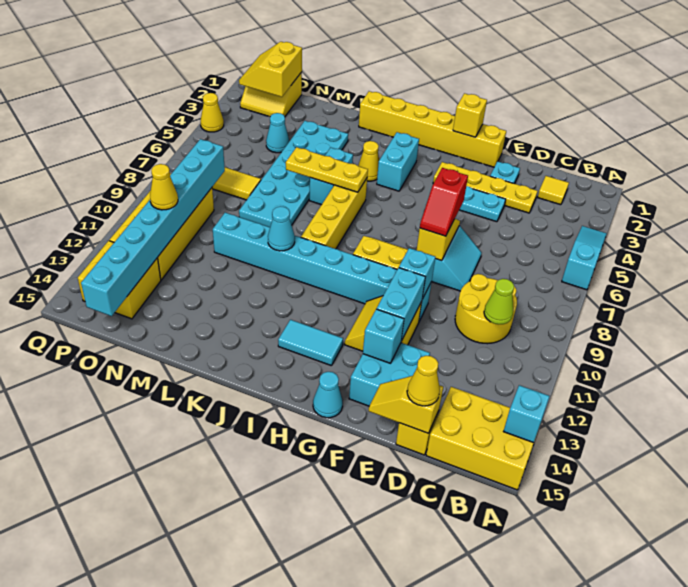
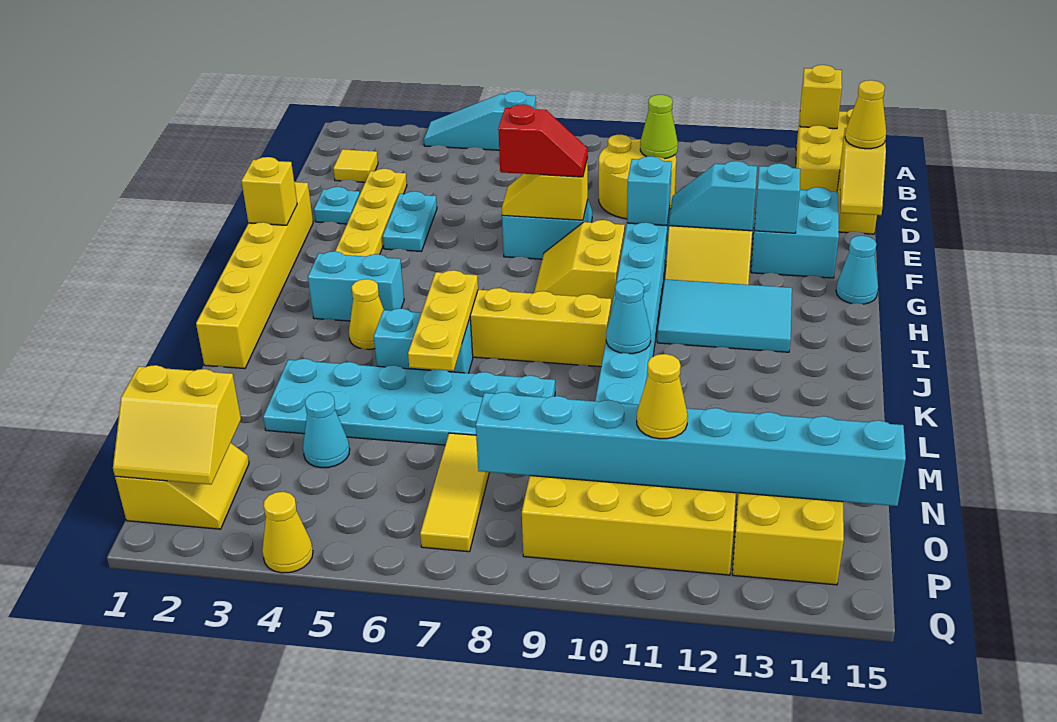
cyan brick A14 level 2 -> yellow brick A14 level 2
cyan brick F11:F12 level 2 -> cyan slope F11:F12 level 2 top 12
cyan tile H13:I13 level 1 -> cyan tile H11:I13 level 1

